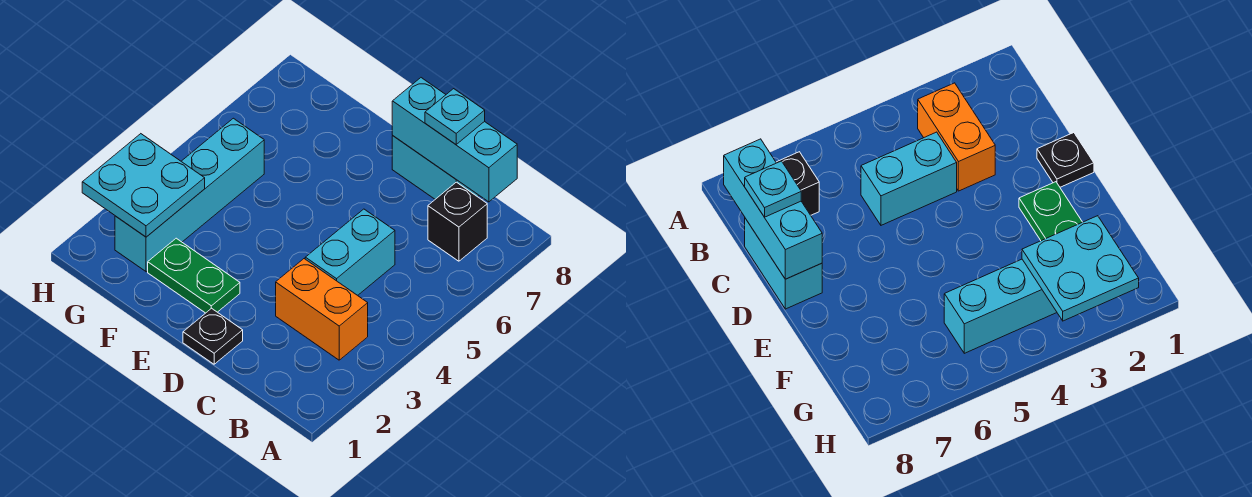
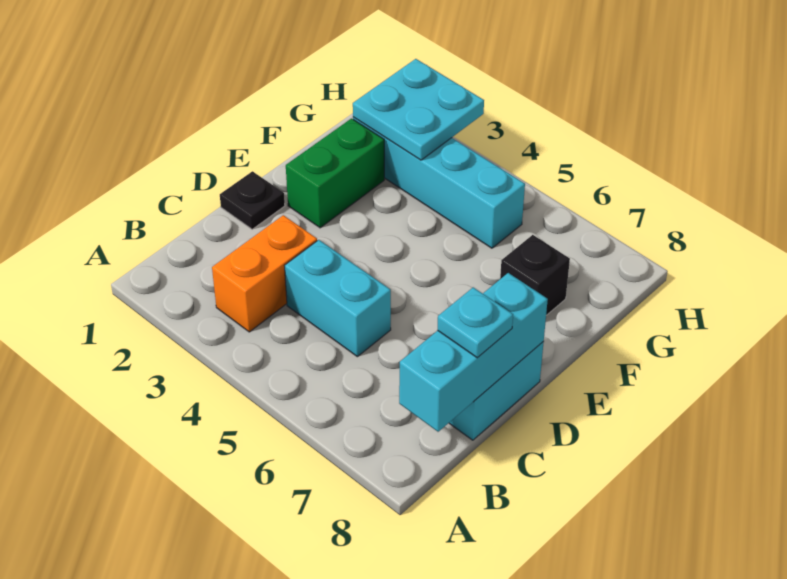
black brick B7 level 1 -> black brick F7 level 1
green plate E2:F2 level 1 -> green brick E2:F2 level 1

